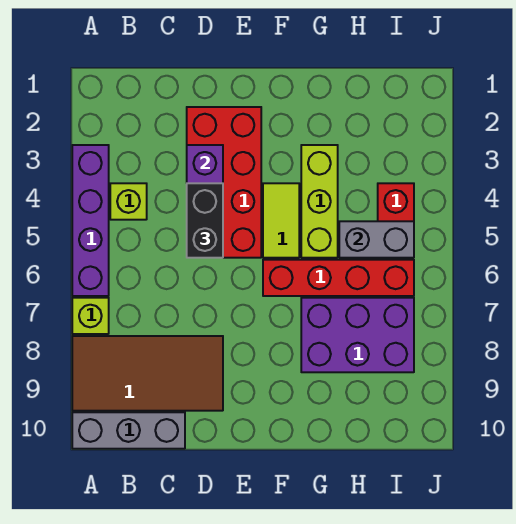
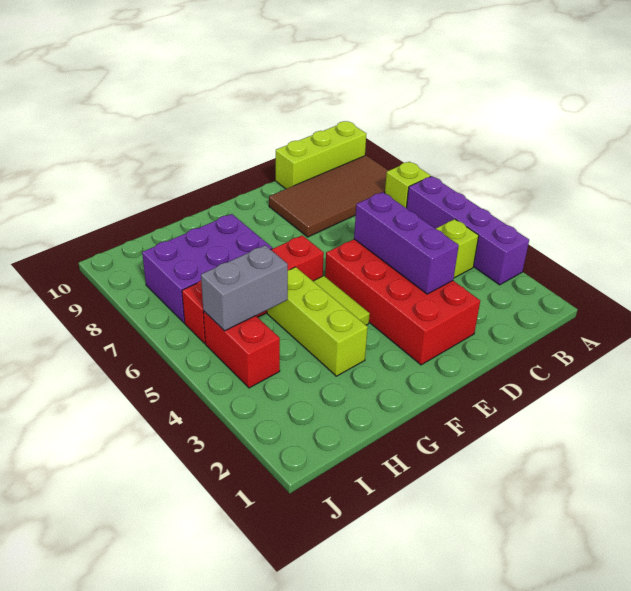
grey brick A10:C10 level 1 -> lime brick A10:C10 level 1
black brick D4:D5 level 3 -> none

